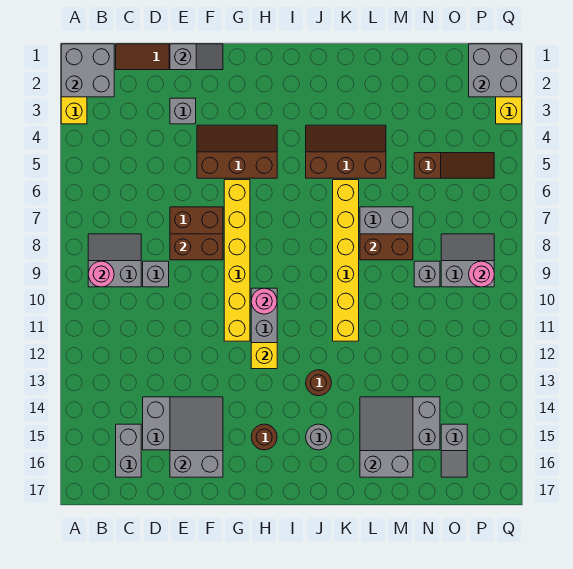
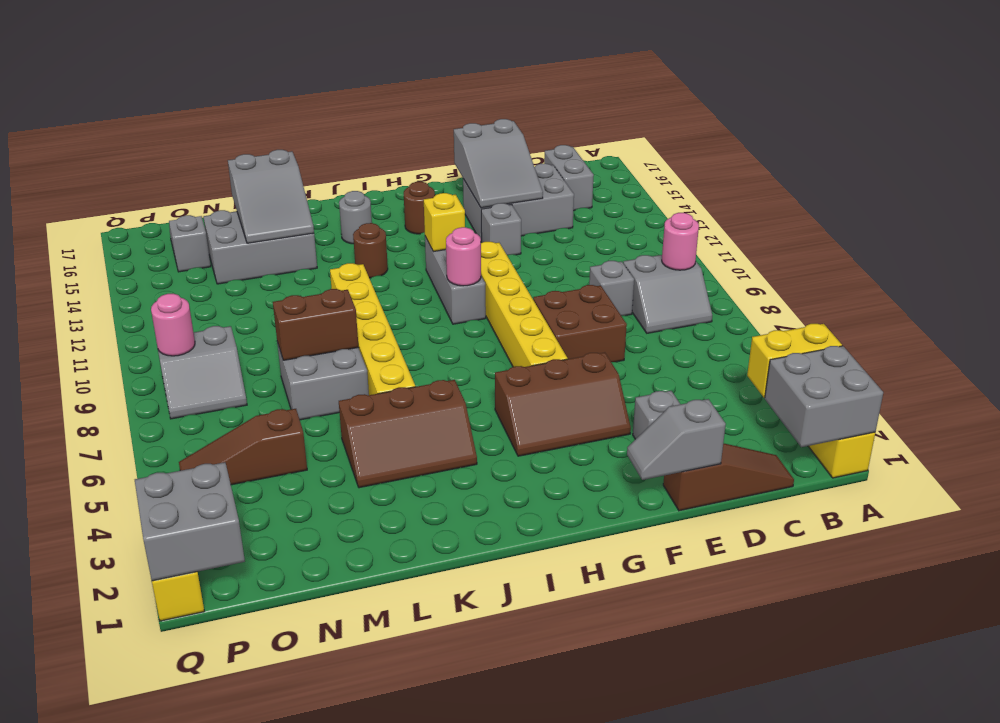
none -> yellow brick A3:B3 level 2
brown brick E8:F8 level 2 -> none
grey brick N9 level 1 -> grey brick F13 level 1

